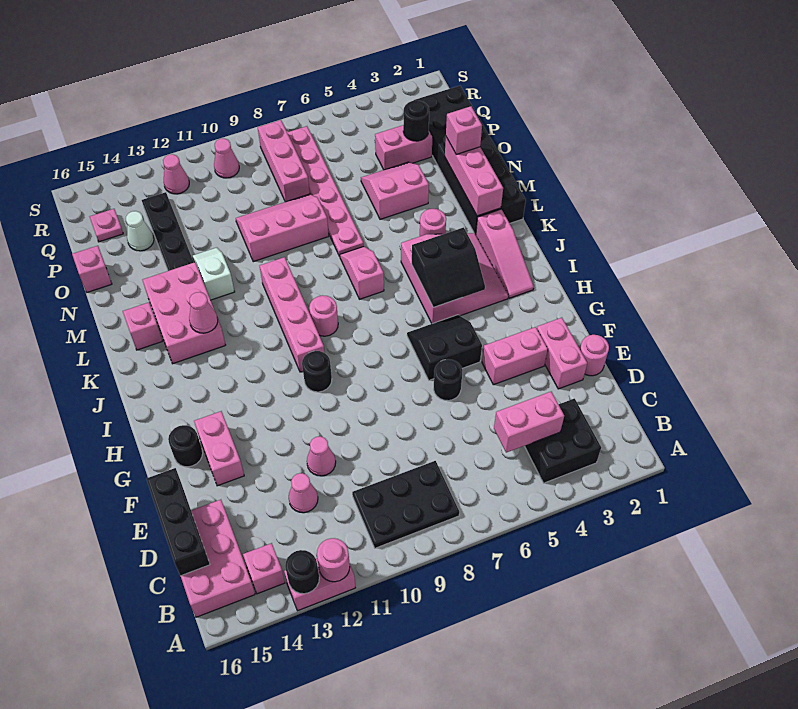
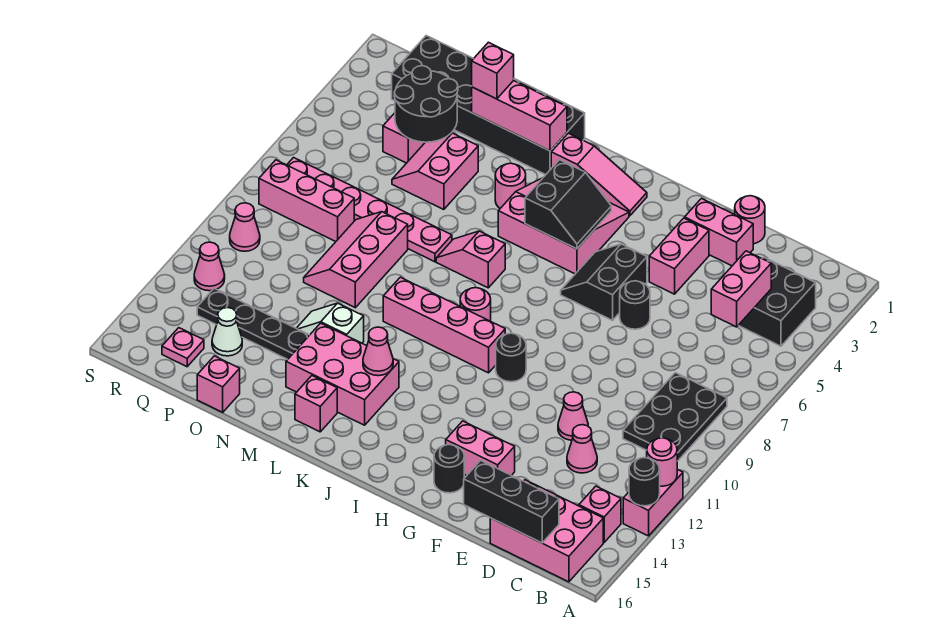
black round brick P3 level 2 -> black round brick O3:P4 level 2

